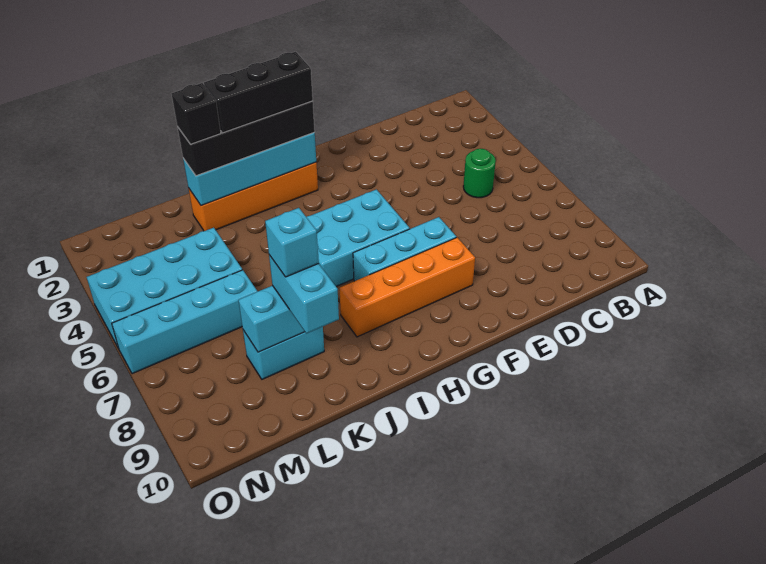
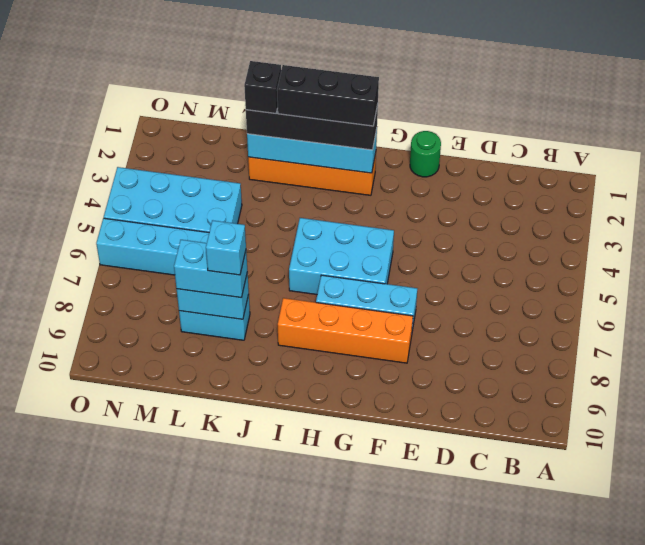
green round brick C5 level 1 -> green round brick F1 level 1
cyan brick K8:K9 level 3 -> cyan brick K8:L8 level 3

